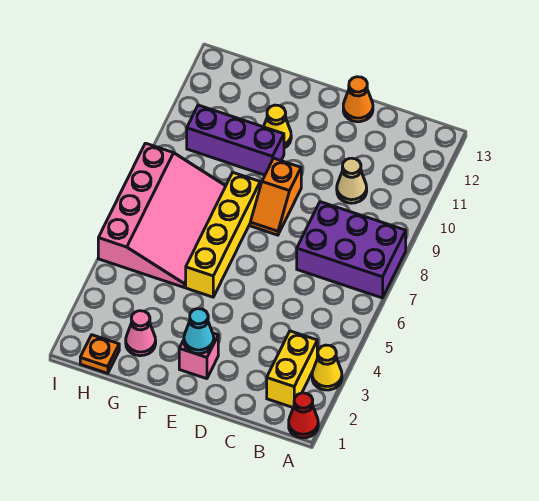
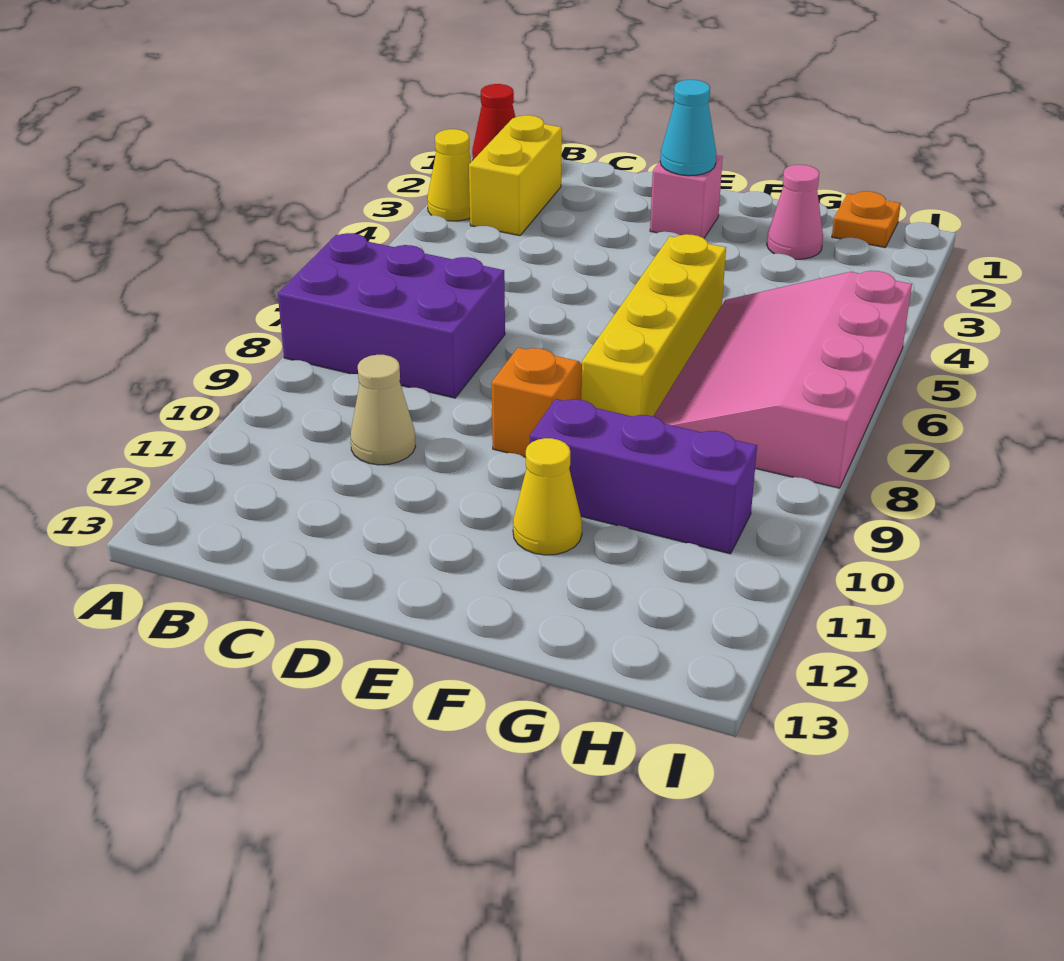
orange cone D13 level 1 -> none

